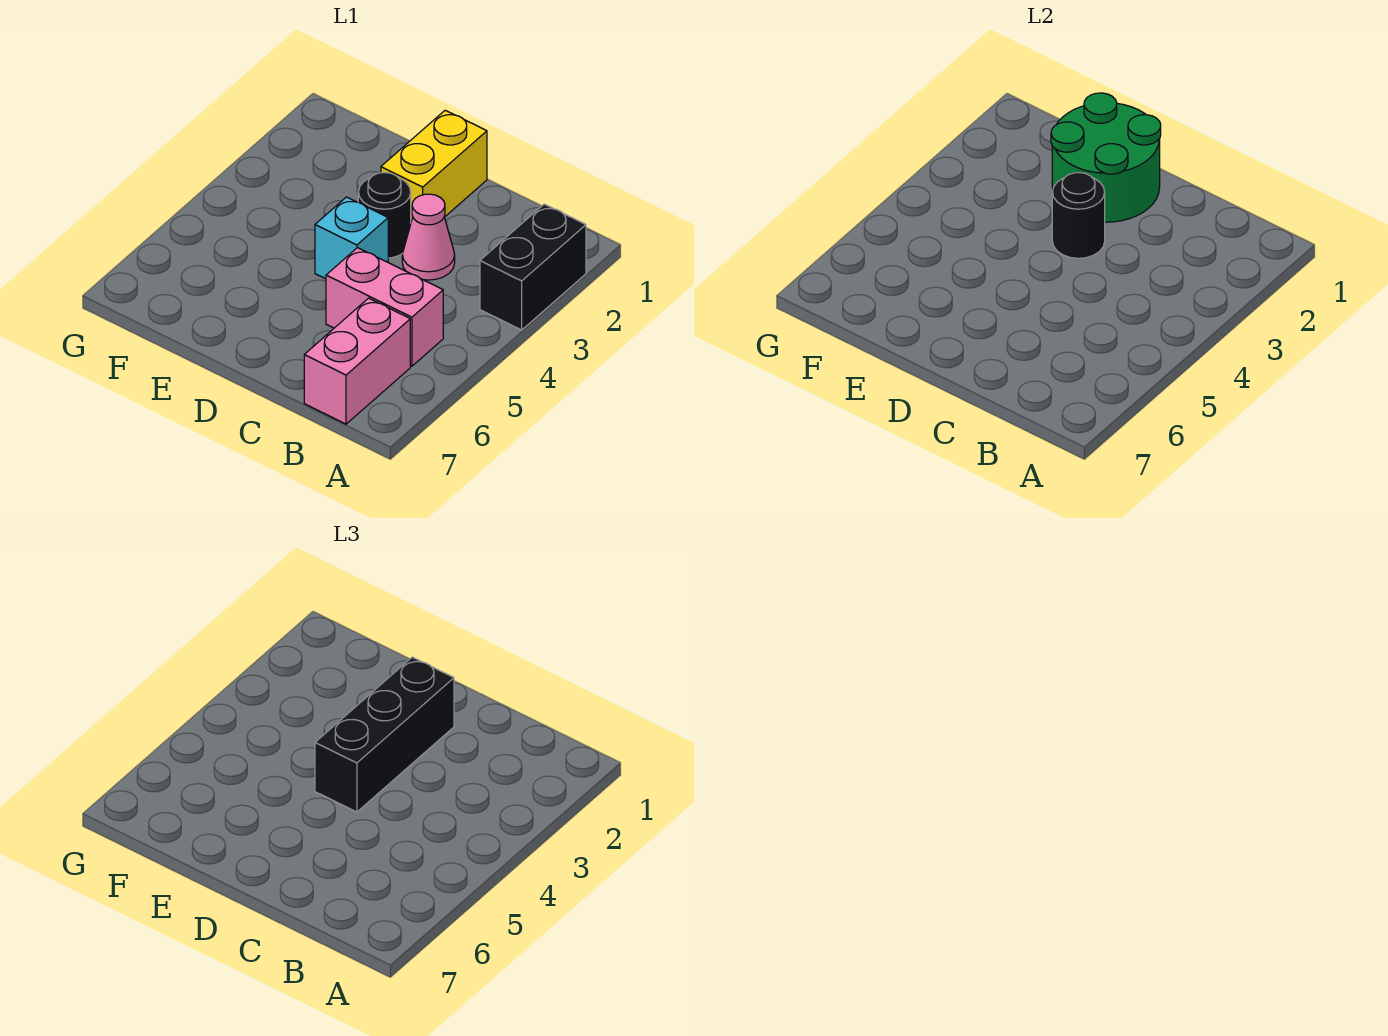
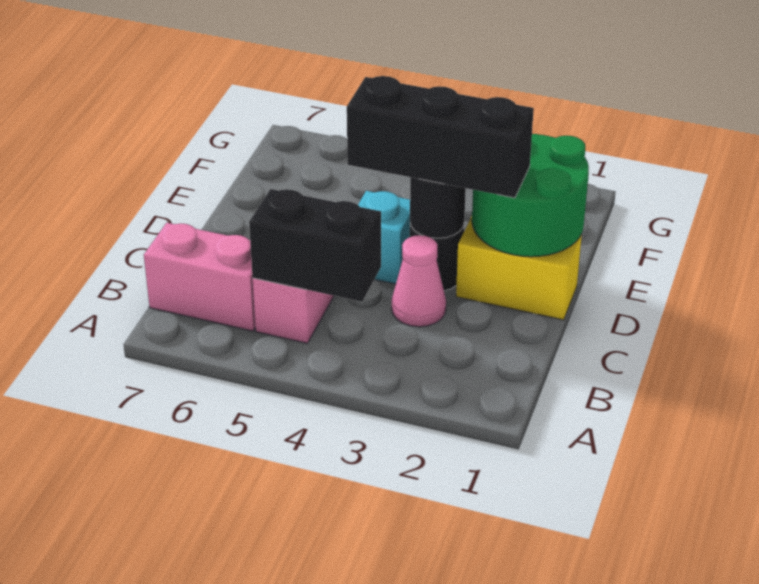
black brick A2:A3 level 1 -> black brick B4:B5 level 2

